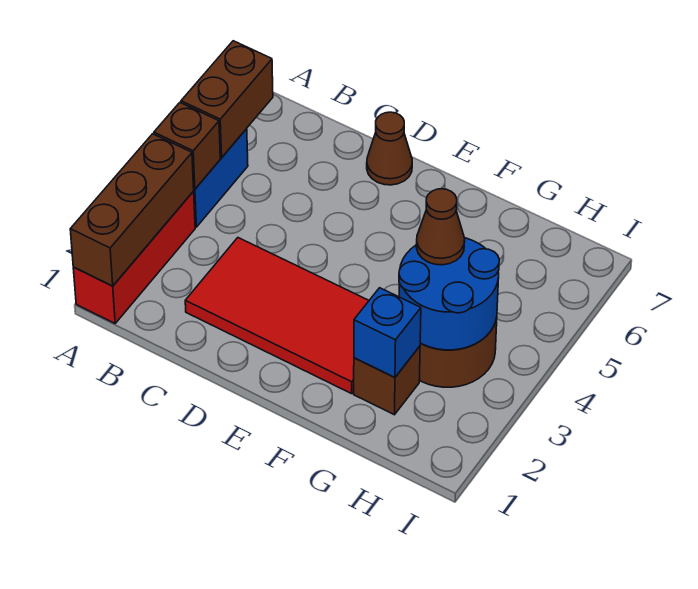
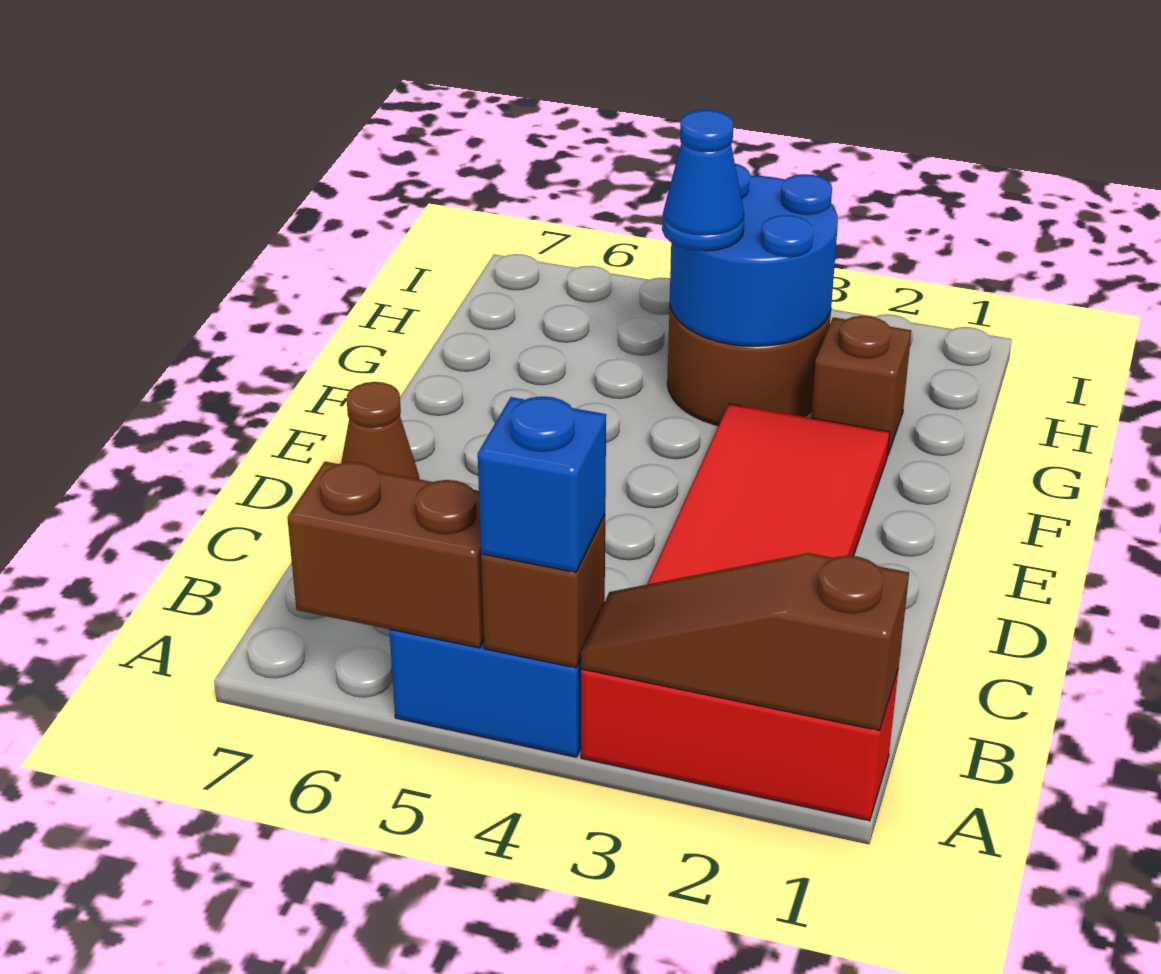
brown brick A1:A3 level 2 -> brown slope A1:A3 level 2 top 1
blue brick G2 level 2 -> blue brick A4 level 3
brown cone G4 level 3 -> blue cone G4 level 3

